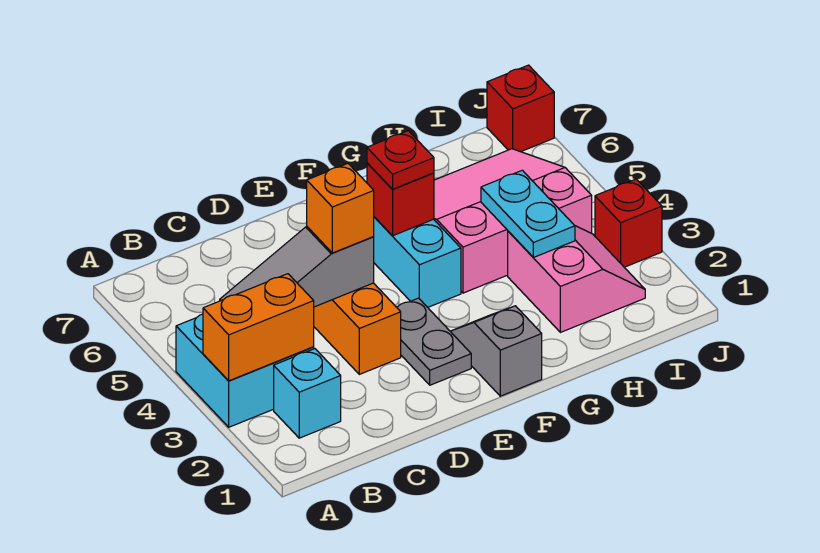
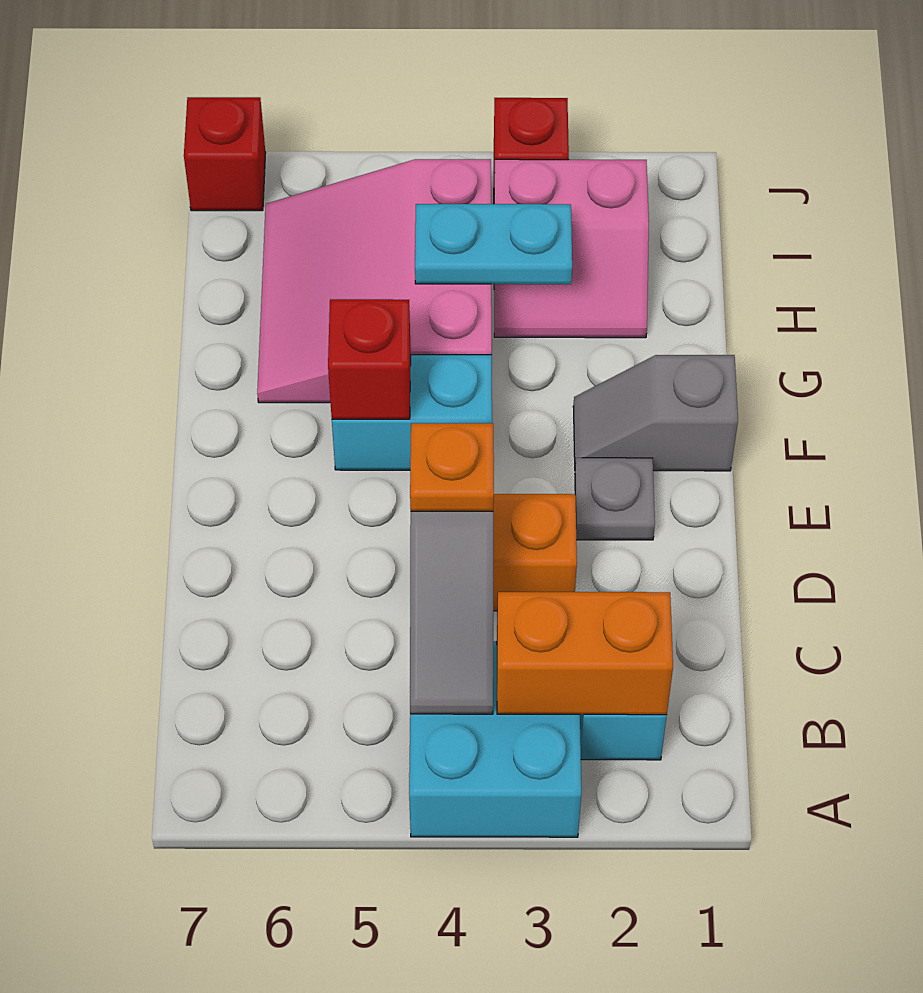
orange brick A3:B3 level 2 -> orange brick B2:B3 level 2
orange brick D4 level 3 -> orange plate D4 level 3
grey plate E2:E3 level 1 -> grey plate E2 level 1
red plate F5 level 3 -> none
pink slope H2:I3 level 1 top H -> pink slope H2:I3 level 1 top I

